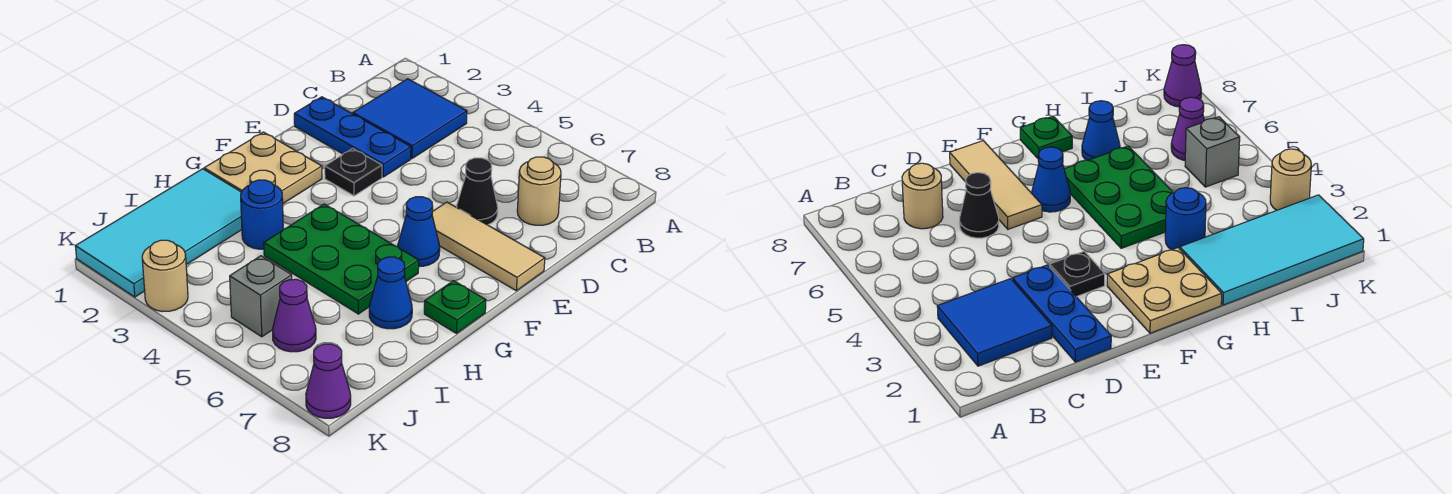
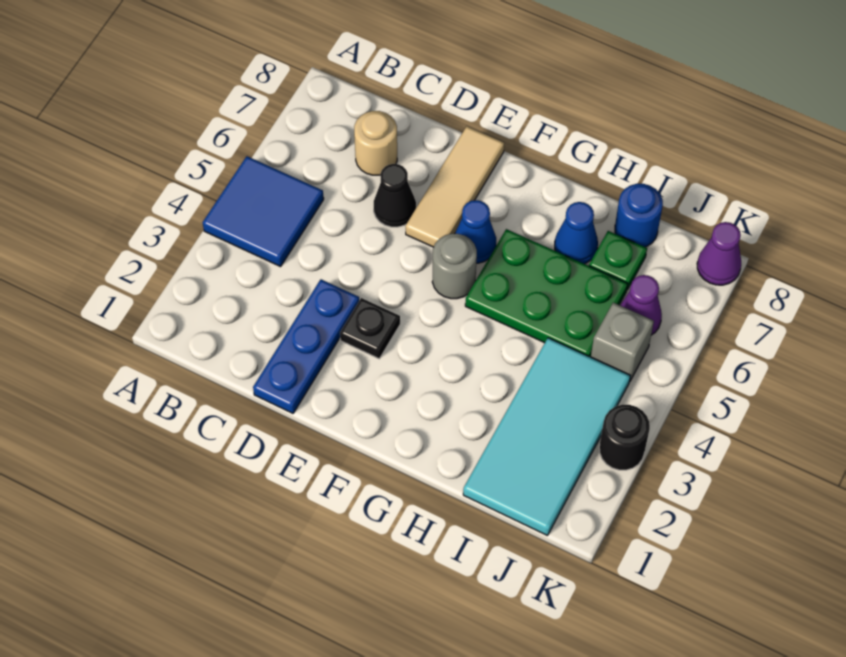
blue tile B2:C3 level 1 -> blue tile A4:B5 level 1
tan plate F1:G2 level 1 -> none
none -> grey round brick F5 level 1
green plate G4:H6 level 1 -> green plate G5:I6 level 1
green plate G8 level 1 -> green plate I7 level 1
cyan tile H1:K2 level 1 -> cyan tile I1:J4 level 1
blue round brick H3 level 1 -> blue round brick I8 level 1
tan round brick K3 level 1 -> black round brick K3 level 1

